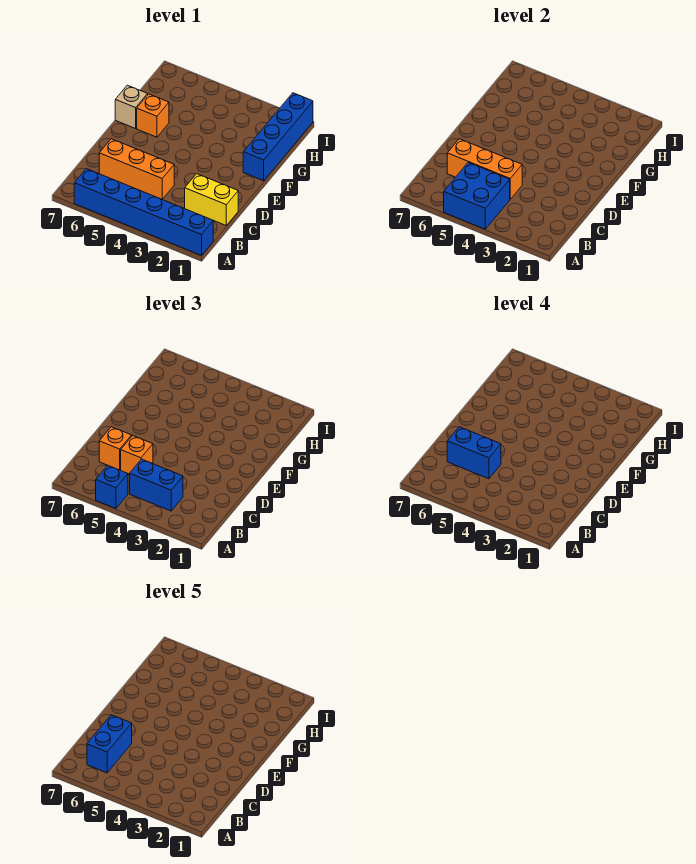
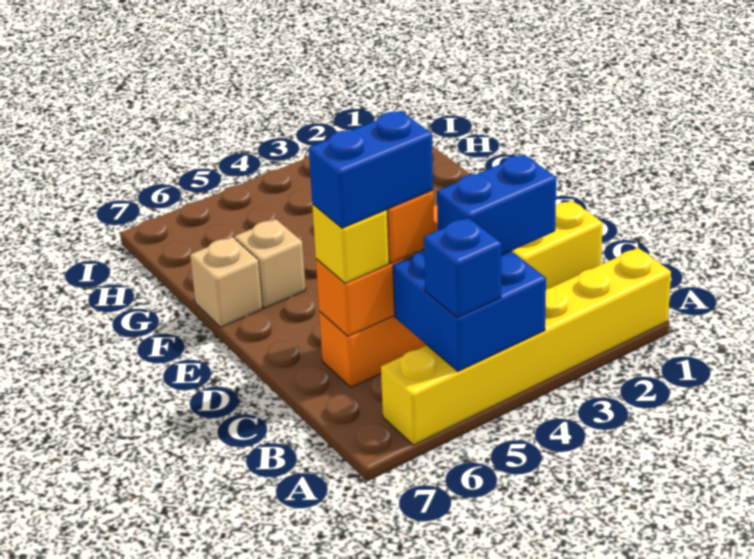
blue brick A1:A6 level 1 -> yellow brick A1:A6 level 1
blue brick B6:C6 level 5 -> none
orange brick C6 level 3 -> yellow brick C6 level 3
blue brick F1:I1 level 1 -> none
orange brick F6 level 1 -> tan brick F6 level 1

